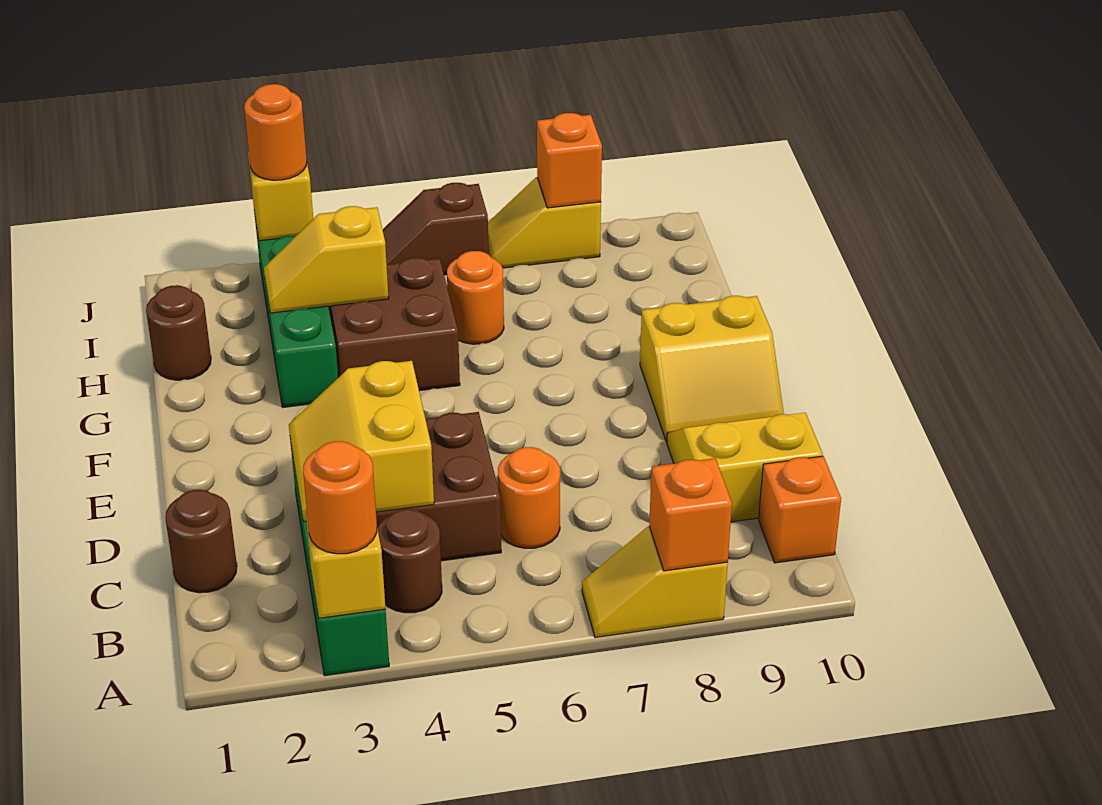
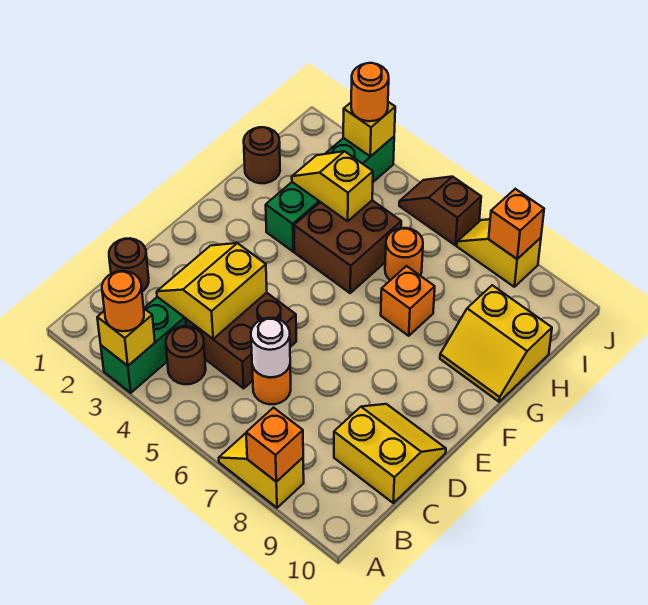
orange brick B10 level 1 -> orange brick G7 level 1
none -> white round brick C6 level 2
yellow slope E9:F10 level 1 top F -> yellow slope G9:H10 level 1 top H

